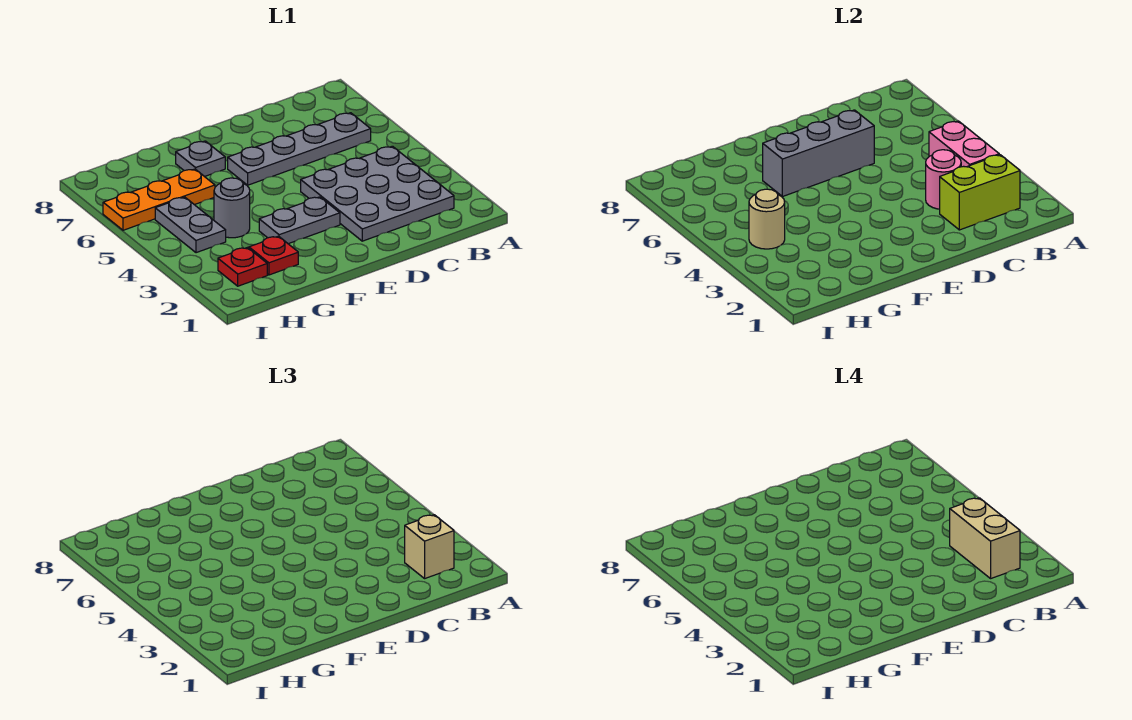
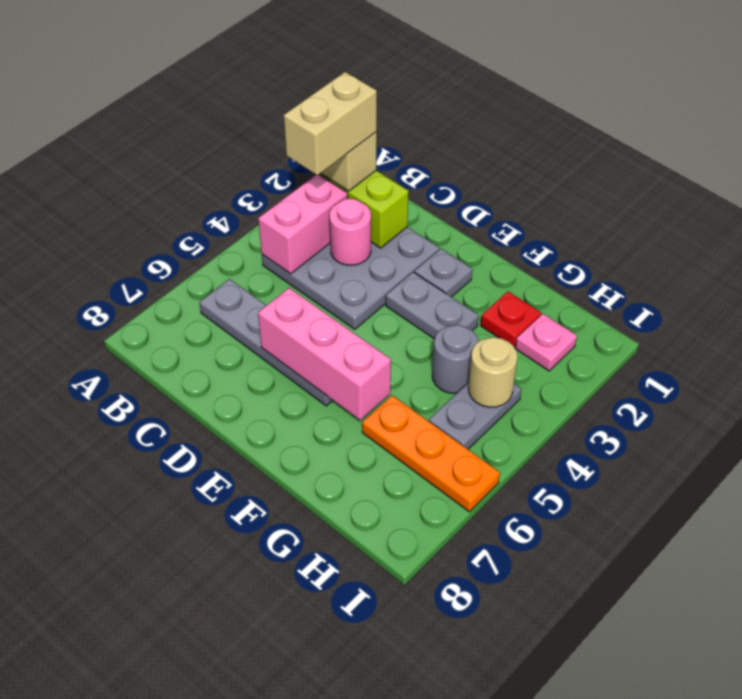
grey brick D6:F6 level 2 -> pink brick D6:F6 level 2
grey plate F7 level 1 -> grey plate E2 level 1
red plate H2 level 1 -> pink plate H2 level 1

